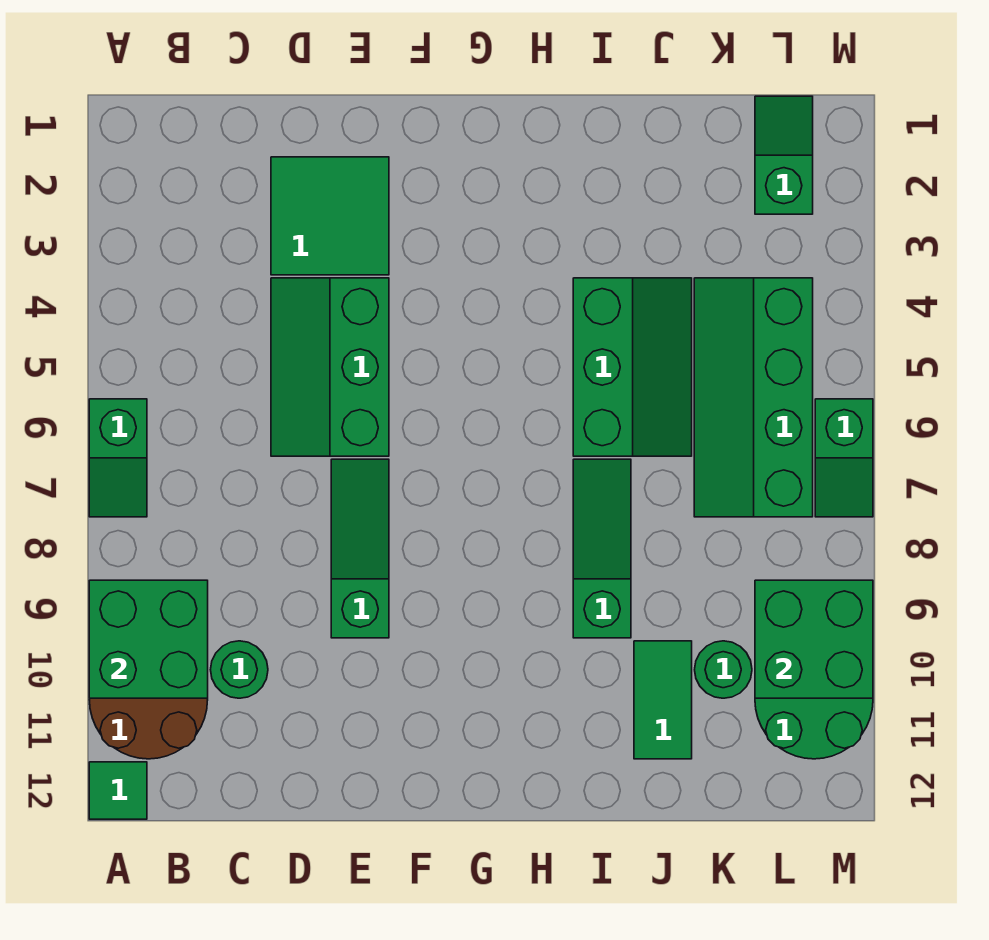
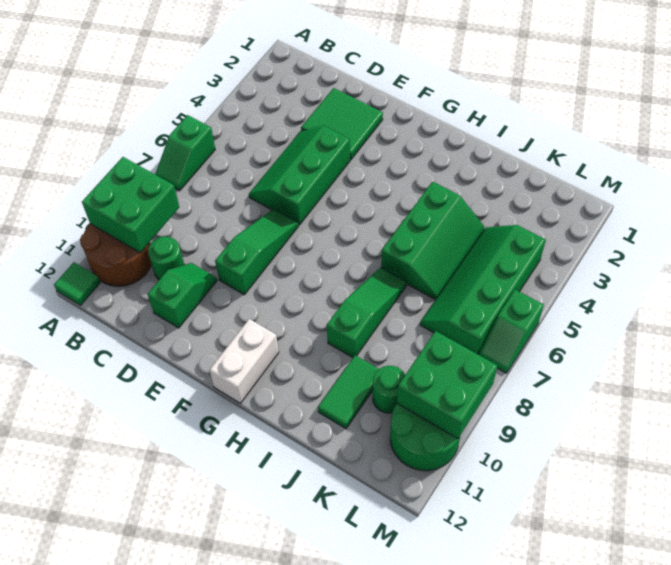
none -> white brick G11:G12 level 1
green slope L1:L2 level 1 top 2 -> green slope D10:D11 level 1 top 11

